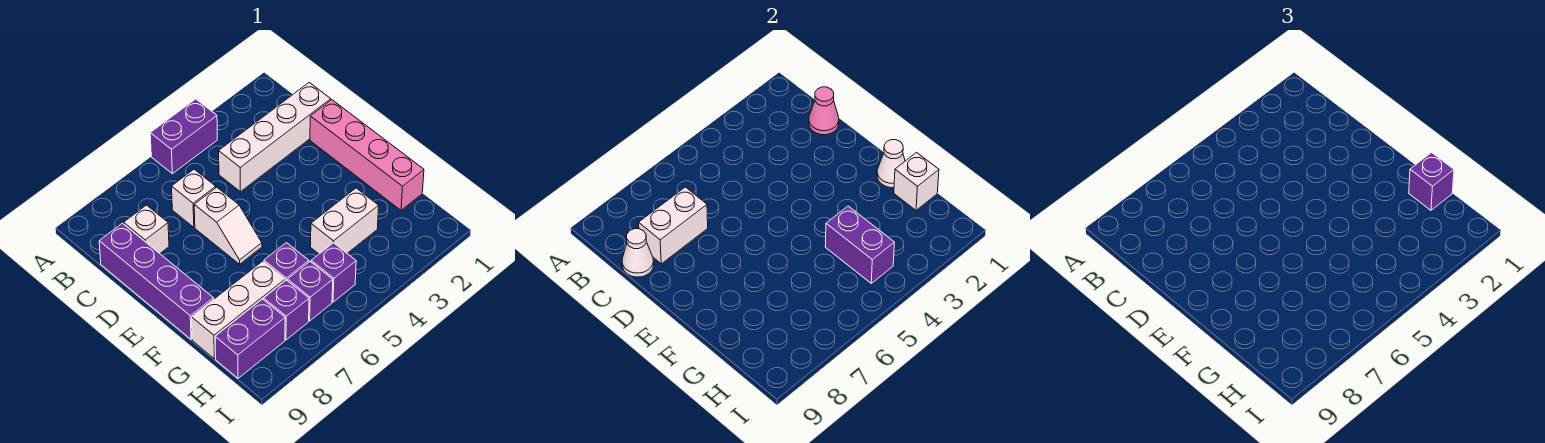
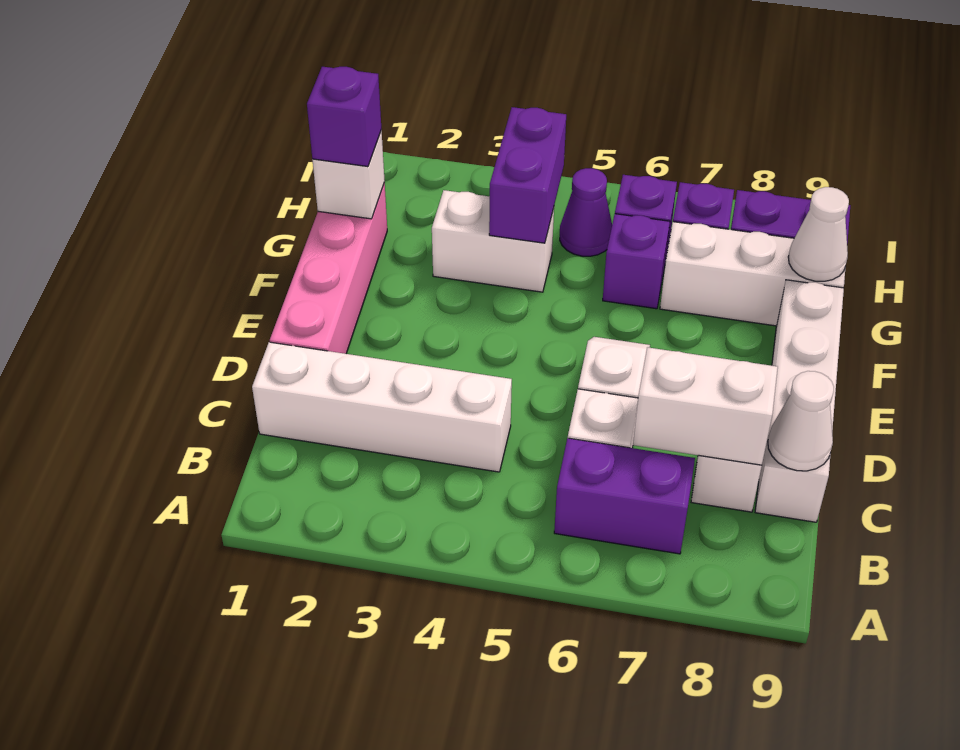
purple brick A4:A5 level 1 -> purple brick B6:B7 level 1
pink cone C1 level 2 -> none
purple brick C9:F9 level 1 -> white brick C9:F9 level 1
white cone F1 level 2 -> white cone G9 level 2
purple brick H5 level 1 -> purple cone H5 level 1

